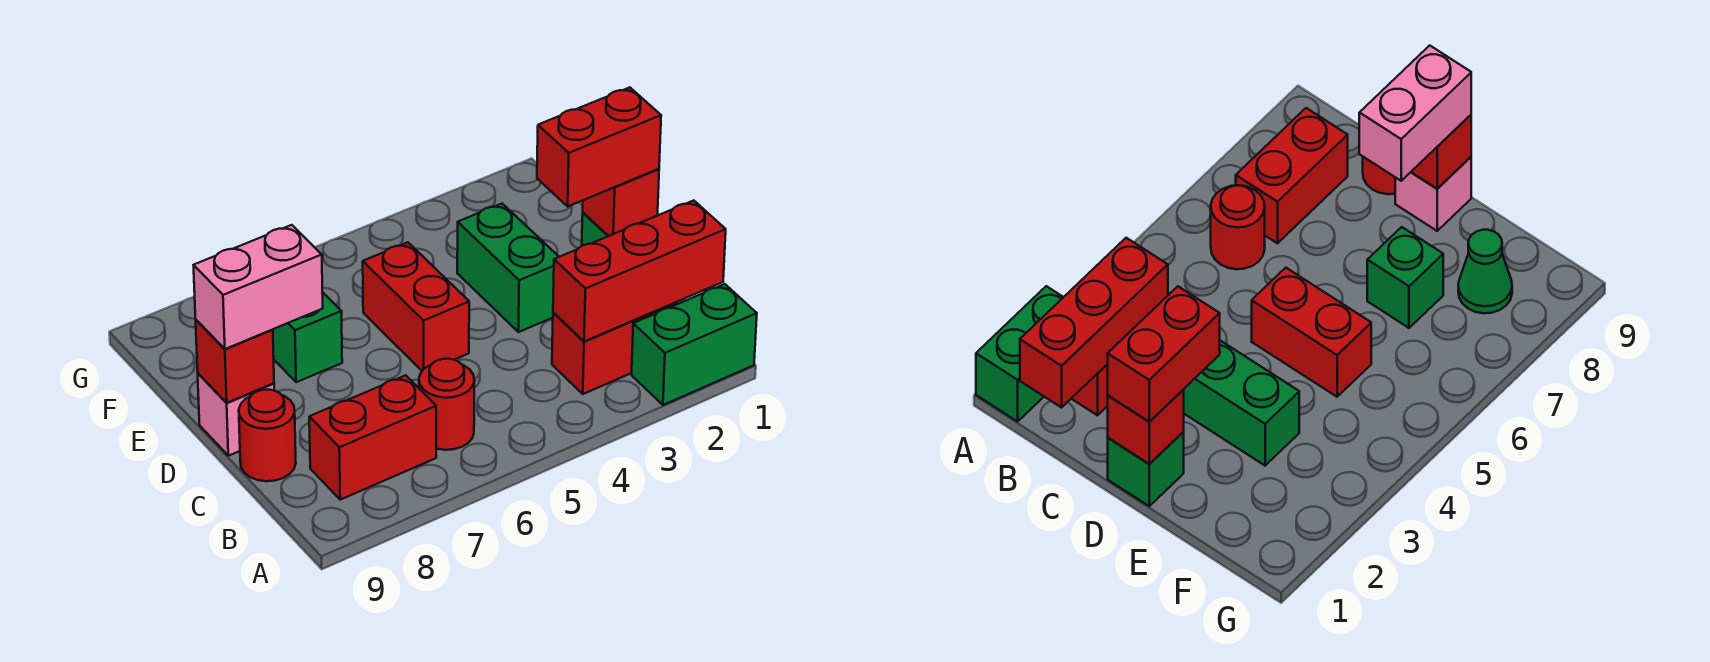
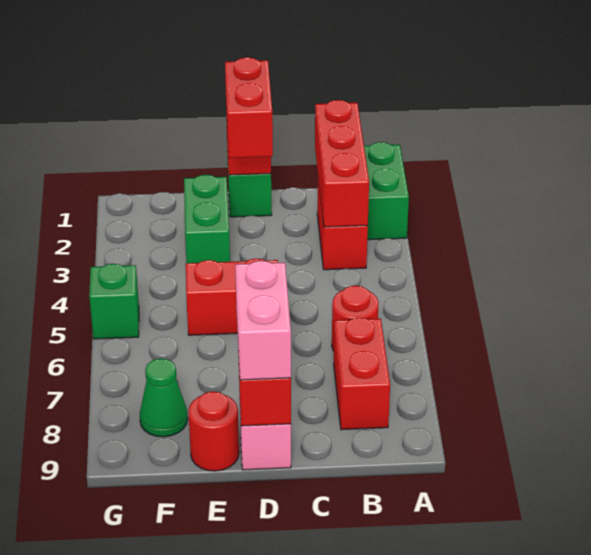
red round brick C9 level 1 -> red round brick E9 level 1
green brick D3:E3 level 1 -> green brick E2:E3 level 1
green brick E7 level 1 -> green brick G5 level 1

